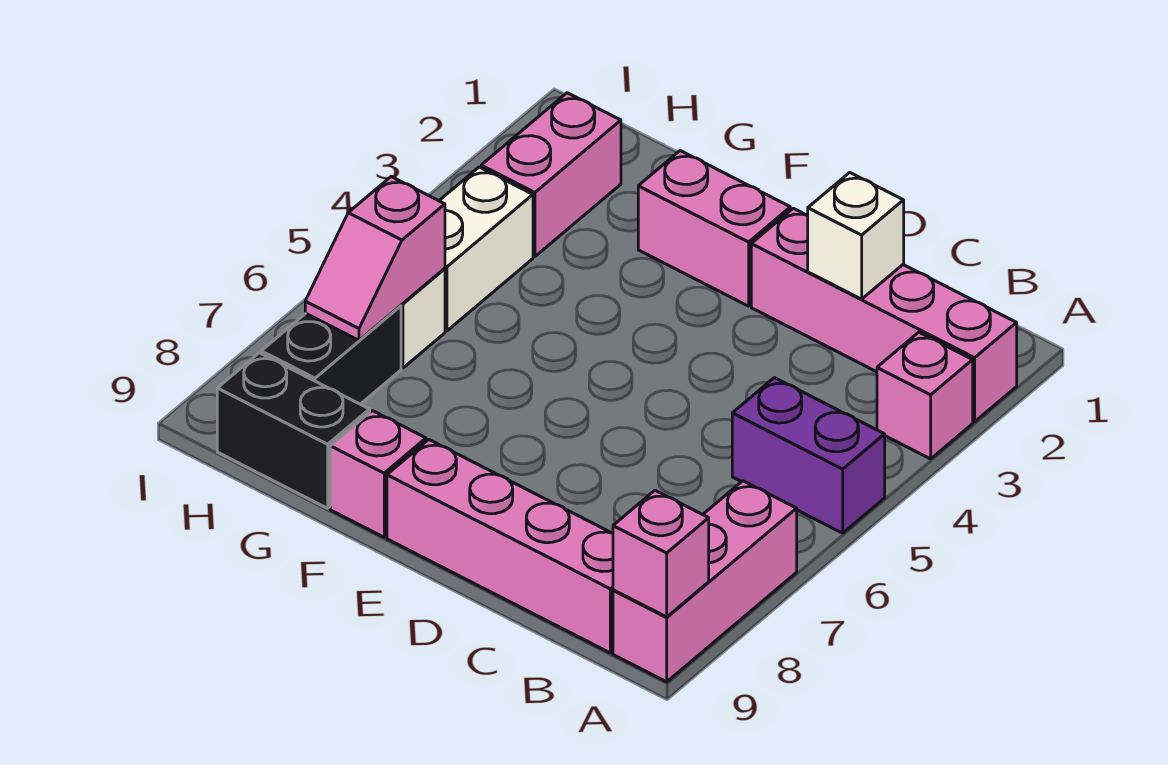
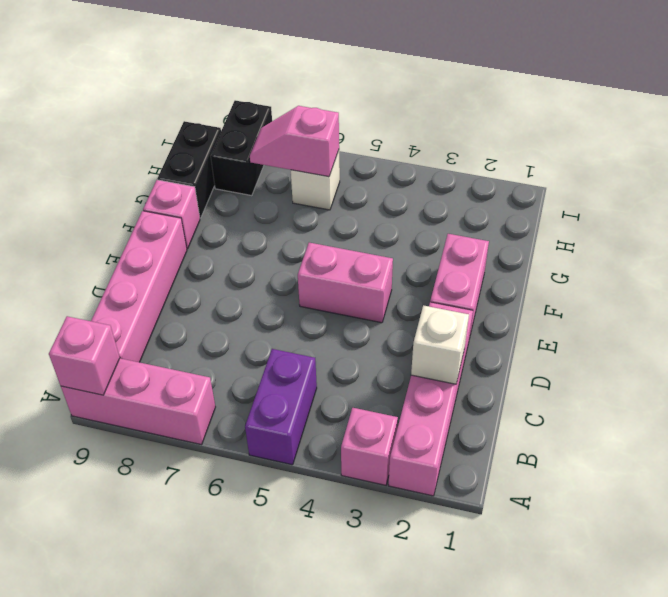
pink brick H2:H3 level 1 -> pink brick E4:E5 level 1
white brick H4:H5 level 1 -> none
black brick H7:H8 level 1 -> black brick H8:I8 level 1

